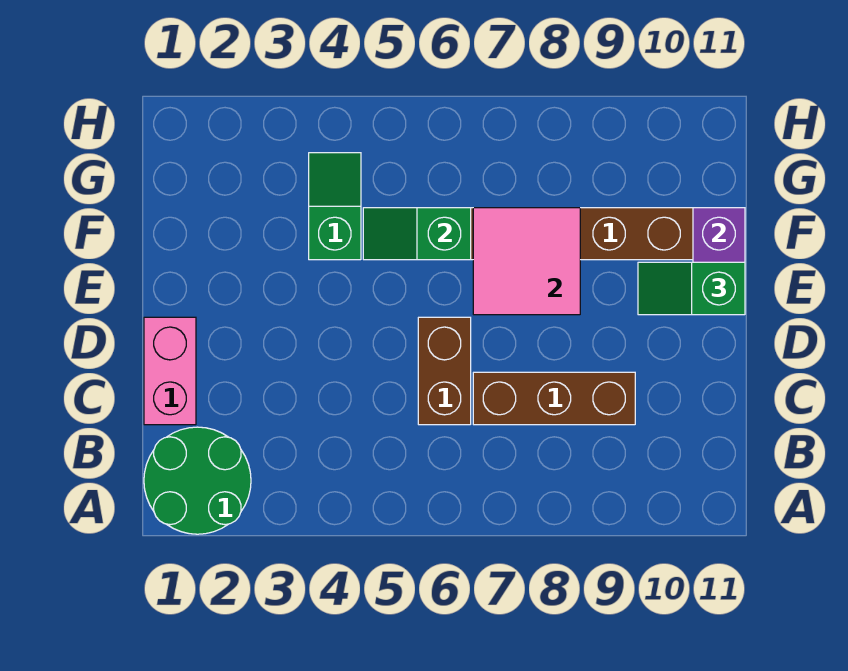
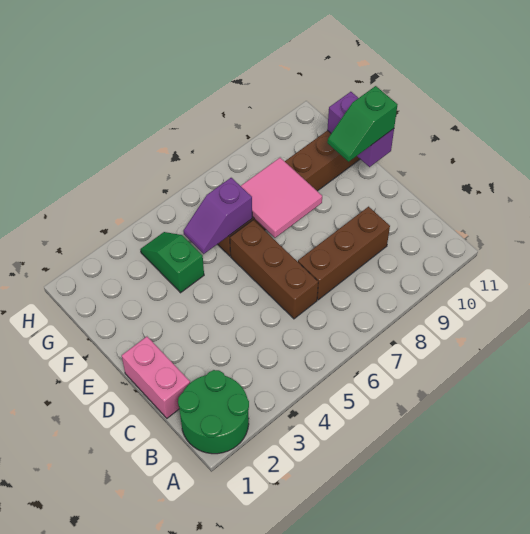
brown brick C6:D6 level 1 -> brown brick C6:E6 level 1
green slope F5:F6 level 2 top 6 -> purple slope F5:F6 level 2 top 6

